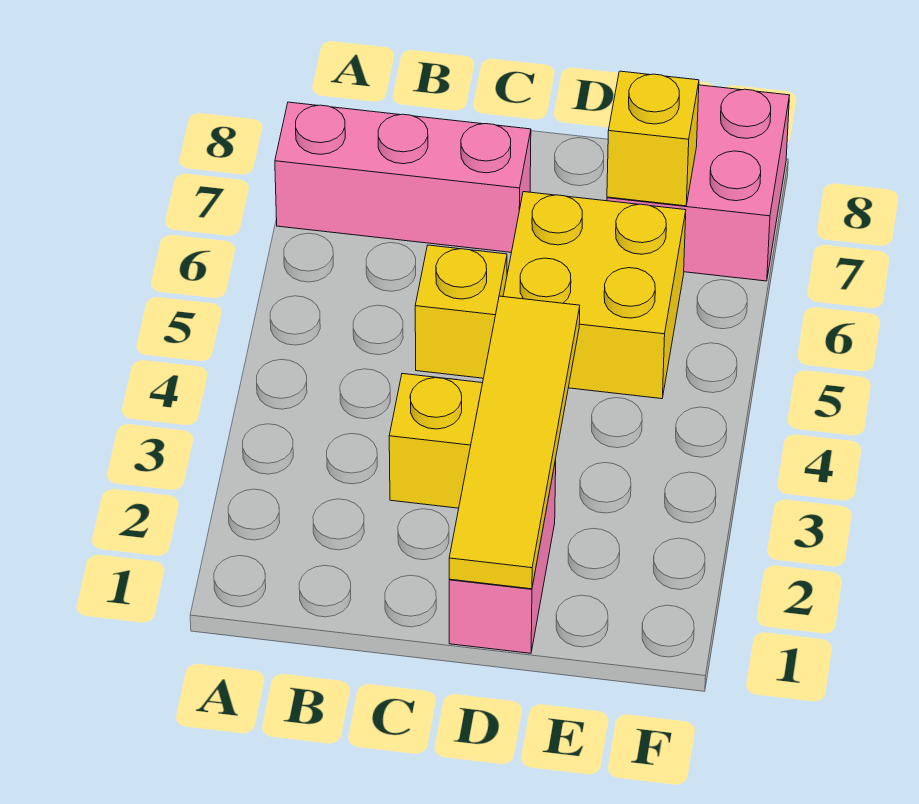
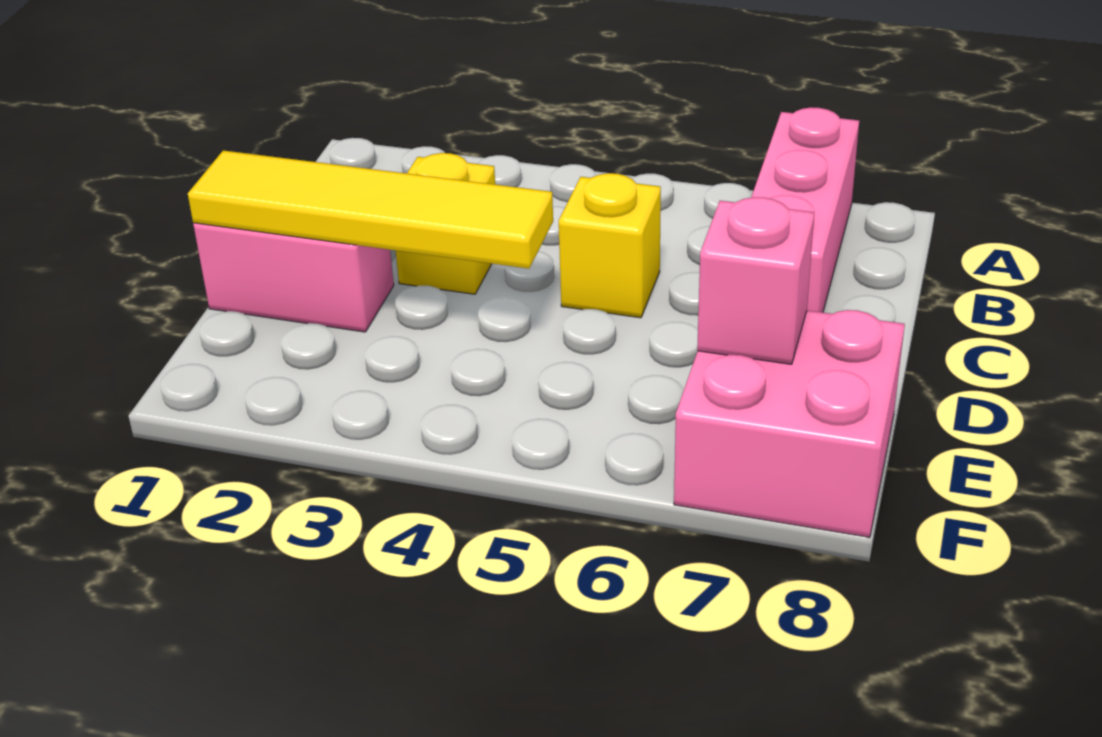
yellow brick D5:E6 level 1 -> none
yellow brick E7 level 2 -> pink brick E7 level 2

